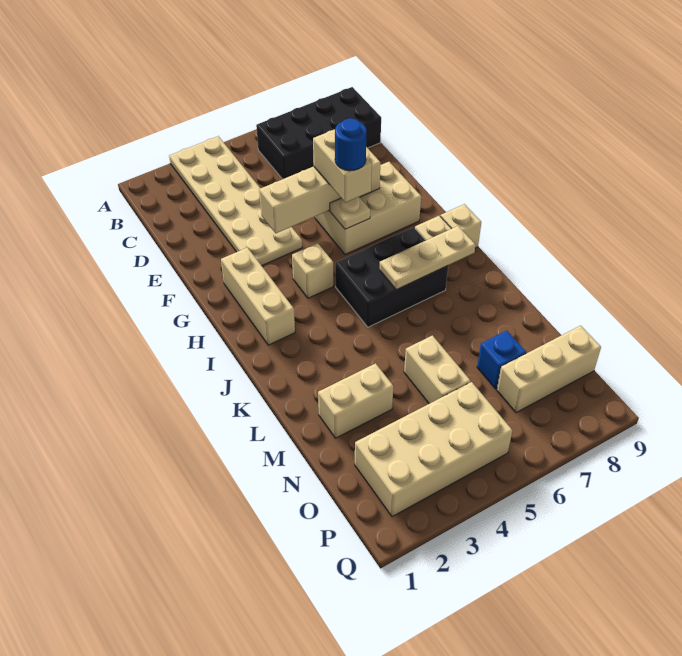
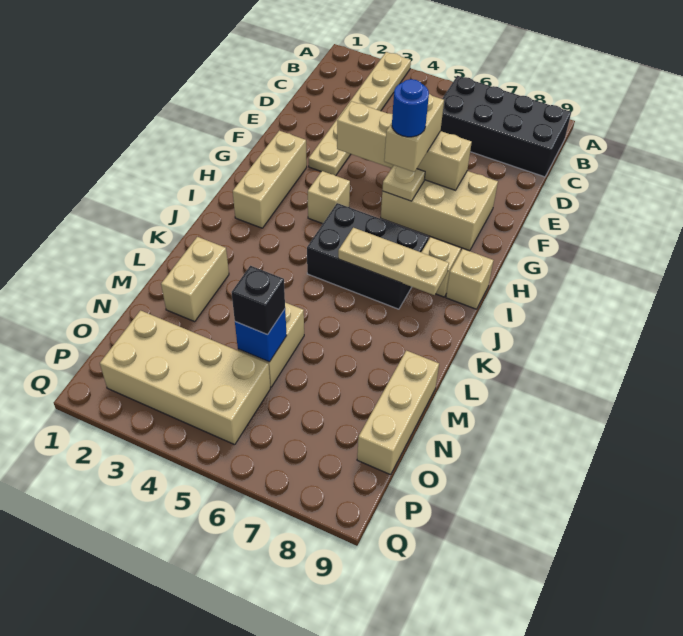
tan plate A3:F4 level 1 -> tan plate A3:F3 level 1
tan brick M2:M3 level 1 -> tan brick L2:M2 level 1
none -> black brick N5 level 3
blue brick N7 level 1 -> blue brick N5 level 2
tan brick O7:O9 level 1 -> tan brick M9:O9 level 1

